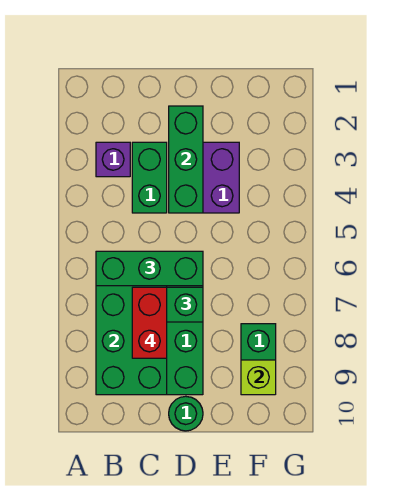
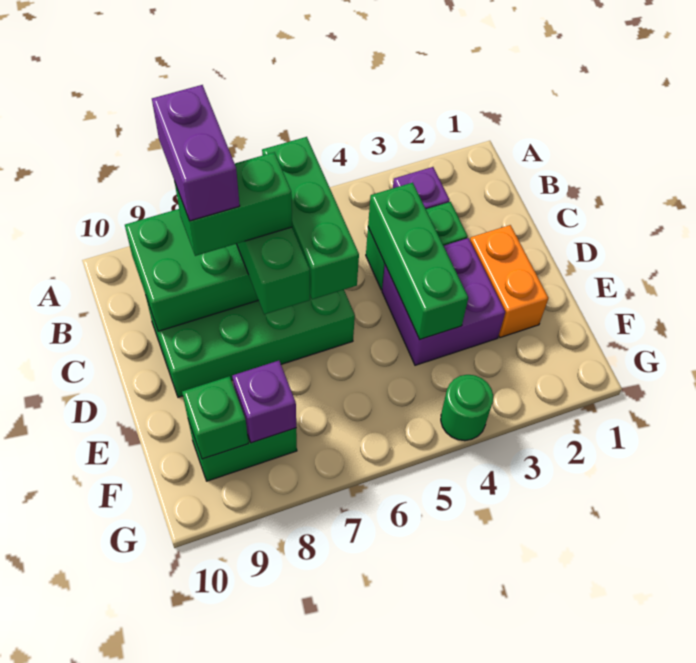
none -> purple brick B8:C8 level 5
red brick C7:C8 level 4 -> green brick C7:C8 level 4
none -> orange brick D2:E2 level 1
green brick D2:D4 level 2 -> green brick C4:E4 level 2
green round brick D10 level 1 -> green round brick G4 level 1
none -> purple brick F8 level 2
lime brick F9 level 2 -> green brick F9 level 2

